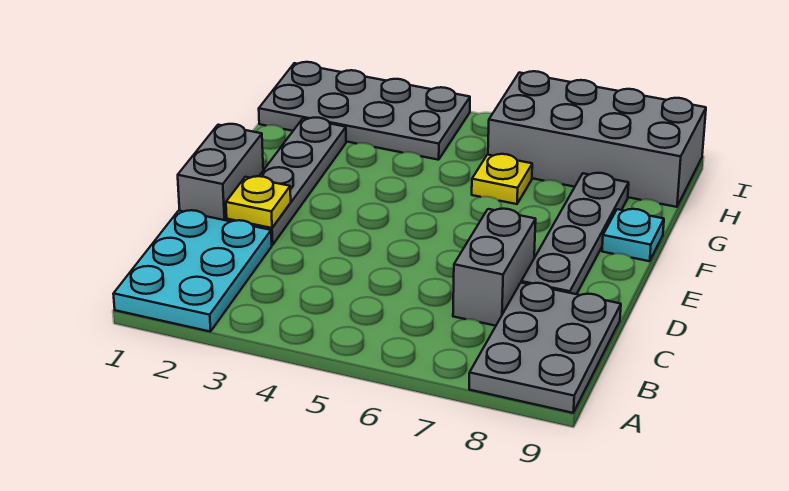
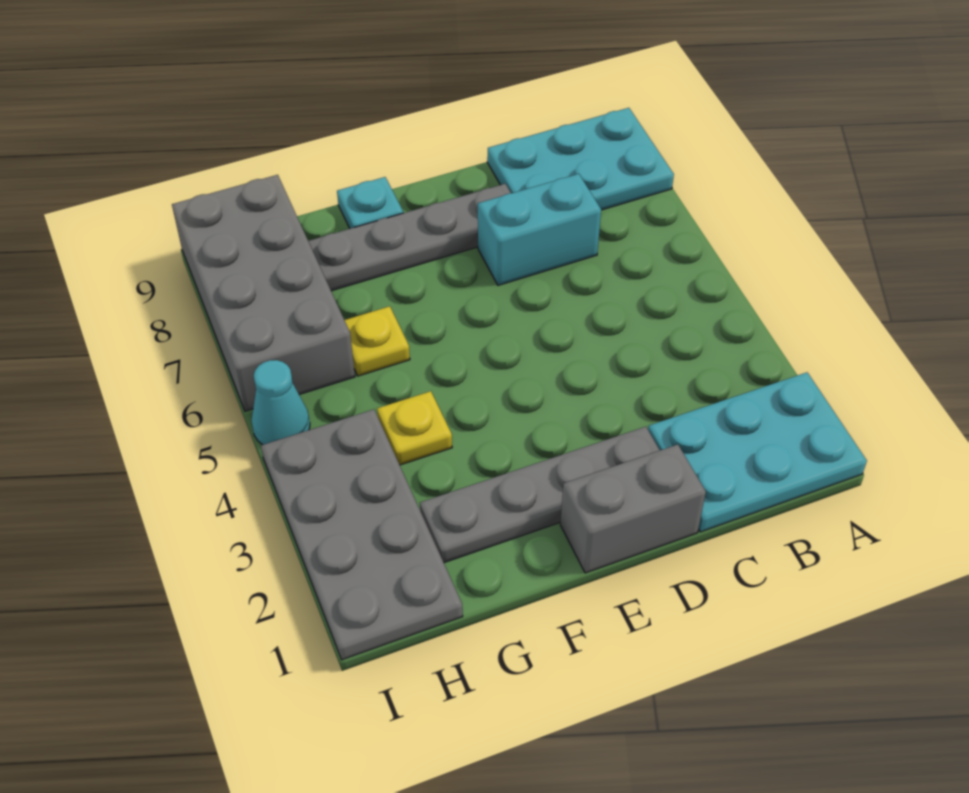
grey plate A8:C9 level 1 -> cyan plate A8:C9 level 1
grey brick C7:D7 level 1 -> cyan brick C7:D7 level 1
yellow plate D2 level 2 -> yellow plate G4 level 1
none -> cyan cone I5 level 1

